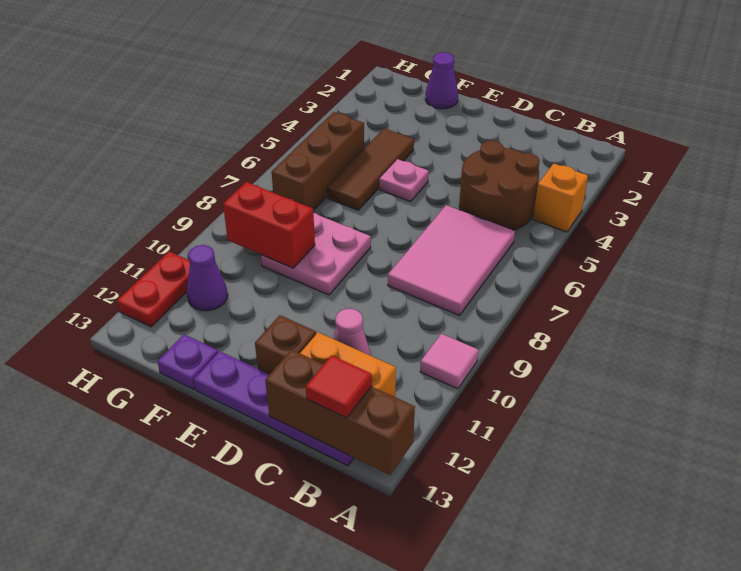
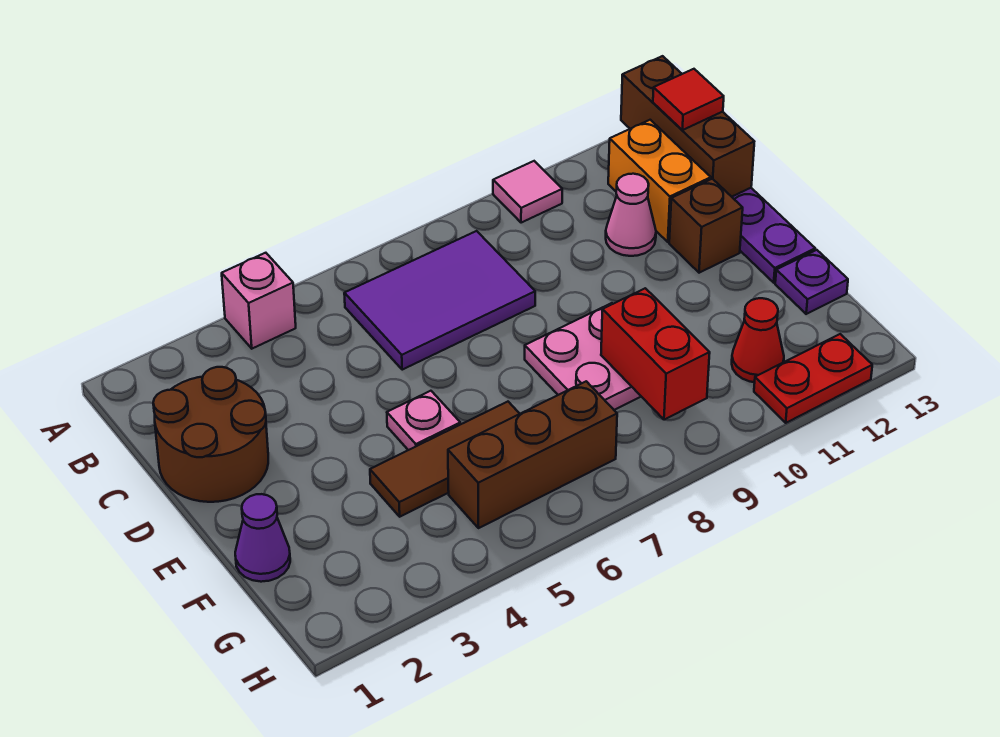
orange brick A4 level 1 -> pink brick A4 level 1
brown round brick B4:C5 level 1 -> brown round brick C1:D2 level 1
pink tile B6:C8 level 1 -> purple tile B6:C8 level 1
purple cone G11 level 1 -> red cone G11 level 1

